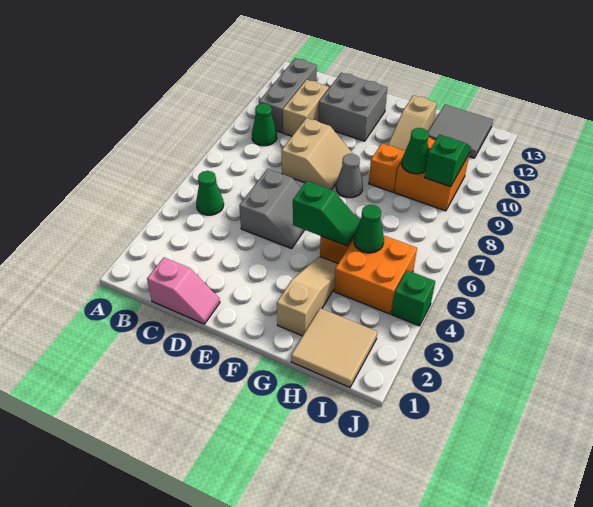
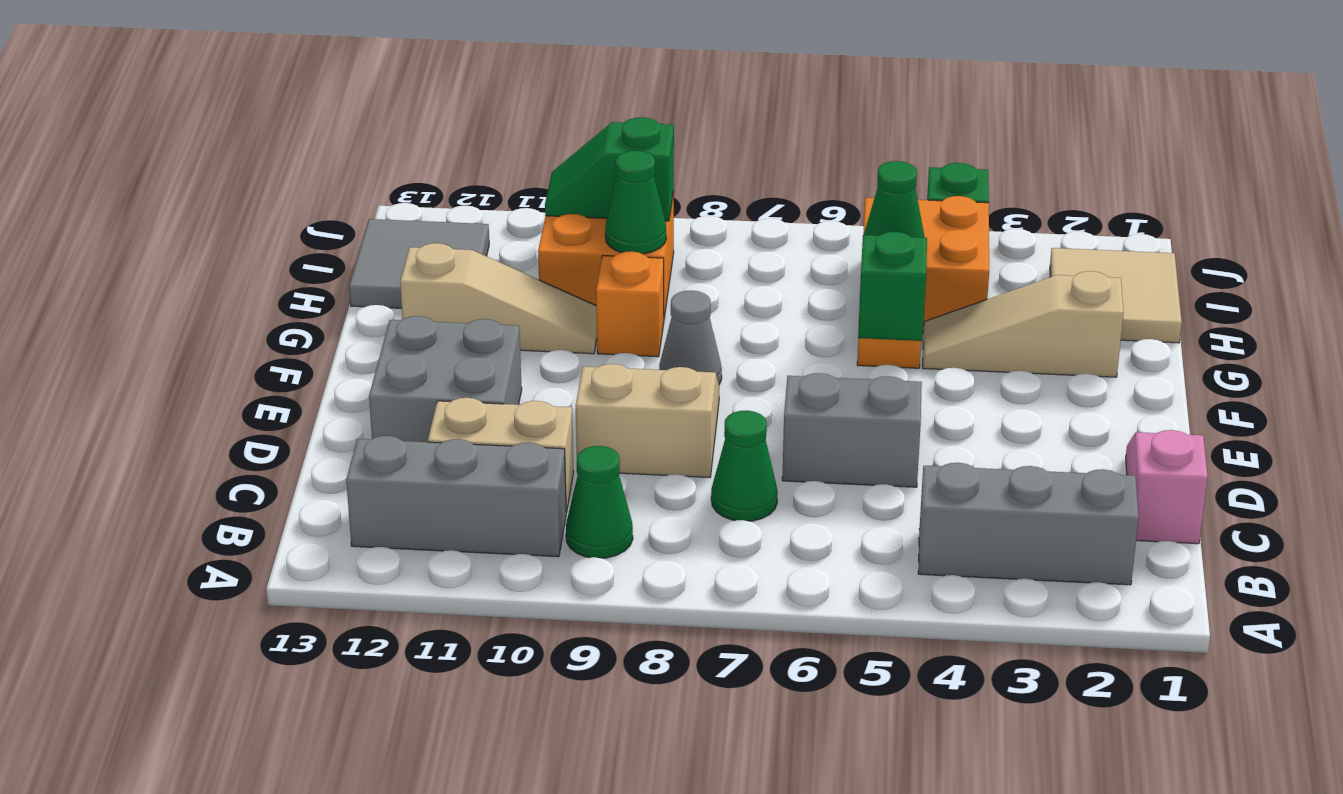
none -> grey brick B2:B4 level 1
green cone B5 level 1 -> green cone C7 level 1

